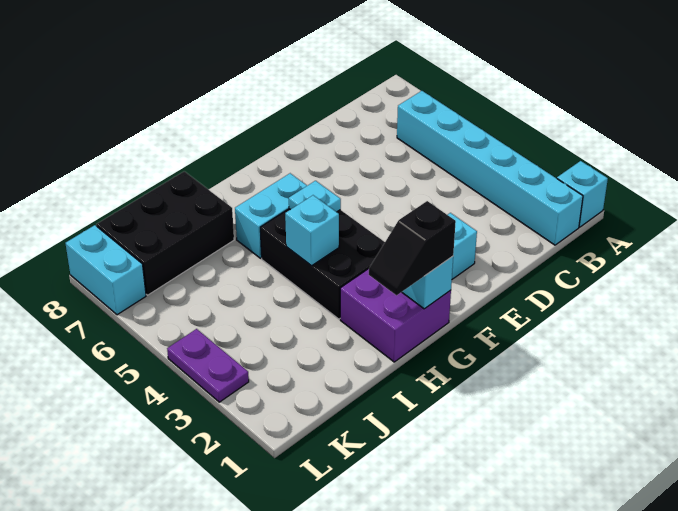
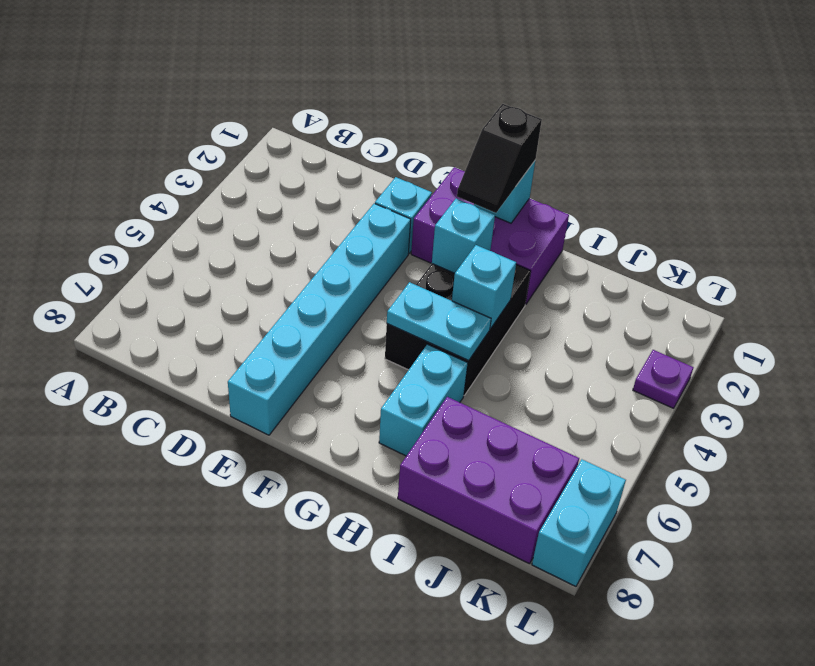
cyan brick A1 level 1 -> cyan brick G3 level 2
cyan brick B1:B6 level 1 -> cyan brick E3:E8 level 1
purple brick G1:H2 level 1 -> purple brick F1:H2 level 1
black slope G1:H1 level 3 top G -> black slope G1:G2 level 3 top 1
cyan plate G5 level 2 -> cyan plate G5:H5 level 2
cyan brick G6:H6 level 1 -> cyan brick H6:H7 level 1
black brick I7:K8 level 1 -> purple brick I7:K8 level 1
purple plate L3:L4 level 1 -> purple plate L3 level 1

